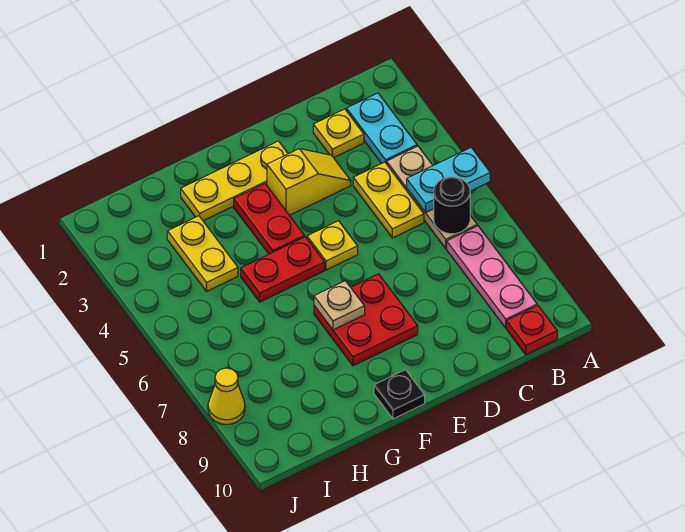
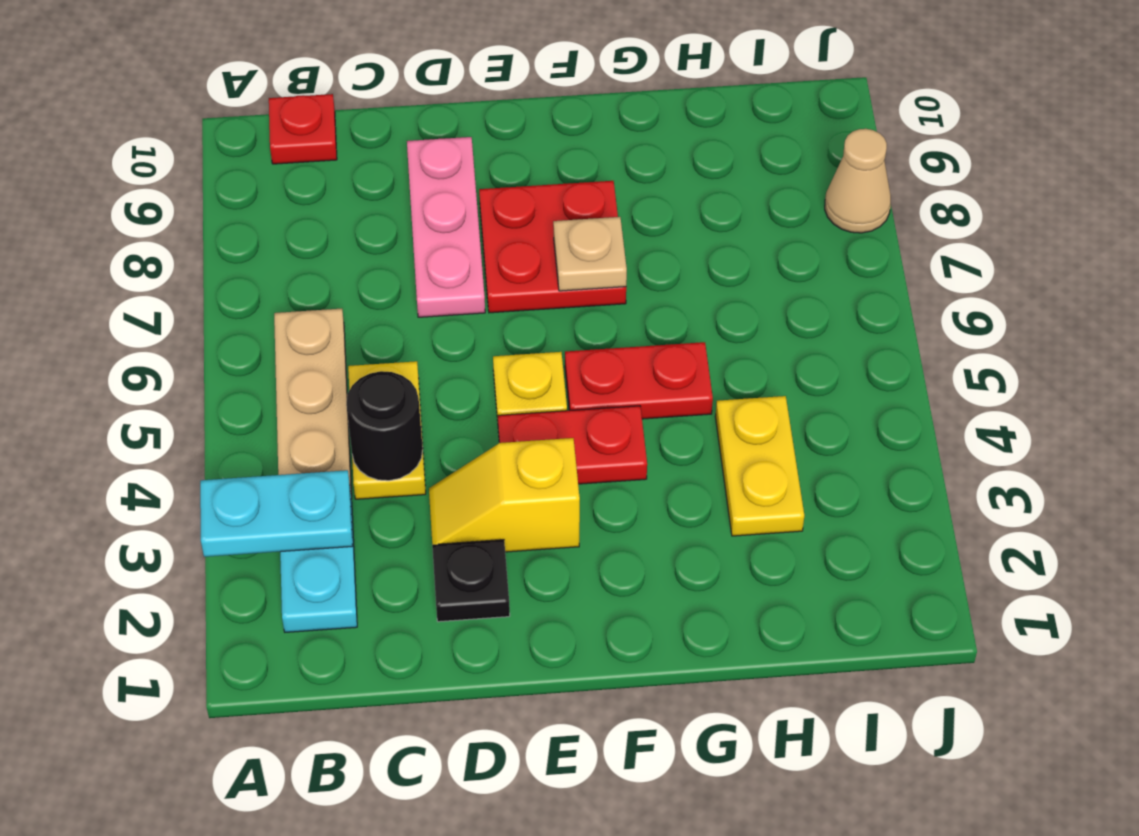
cyan plate A5:B5 level 2 -> cyan plate A3:B3 level 2
black round brick B6 level 2 -> black round brick C4 level 2
pink plate B7:B9 level 1 -> pink plate D7:D9 level 1
yellow plate C2 level 1 -> none
yellow plate E2:G2 level 1 -> none
red plate F3:F4 level 1 -> red plate E4:F4 level 1
black plate F10 level 1 -> black plate D2 level 1
yellow cone J8 level 1 -> tan cone J8 level 1

